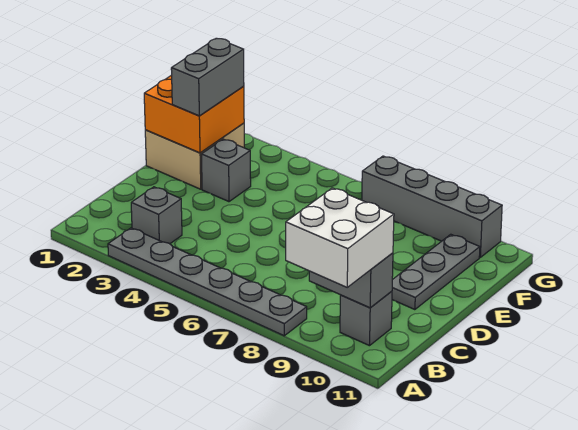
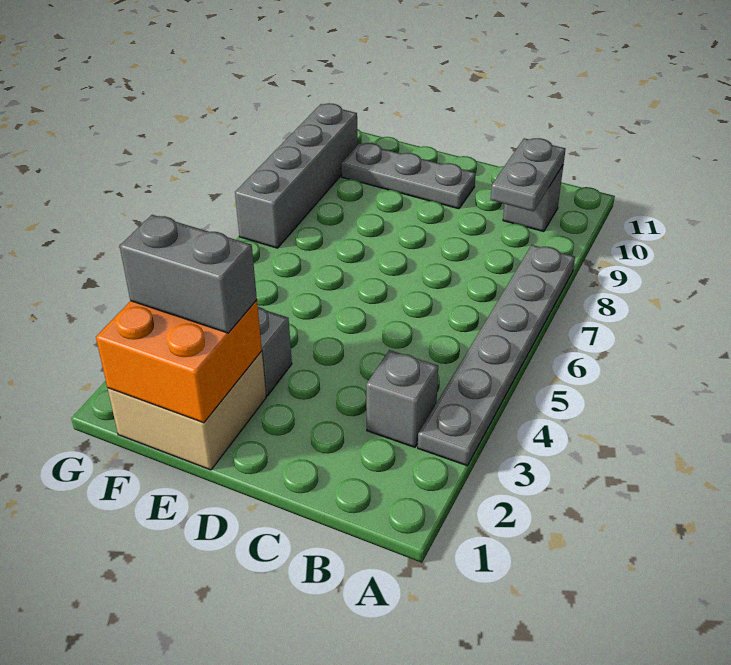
white brick A9:B10 level 3 -> none
grey brick B9:B10 level 2 -> grey plate B9:B10 level 2

